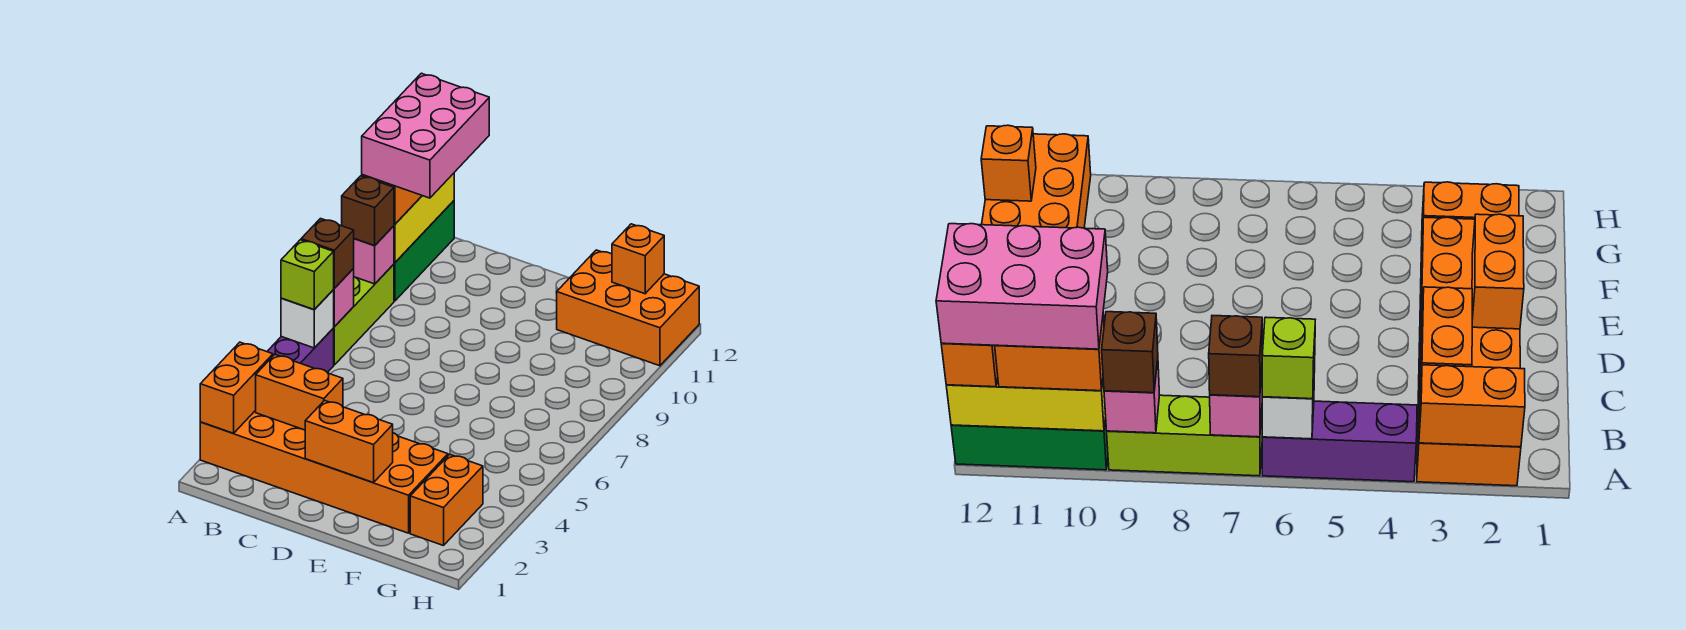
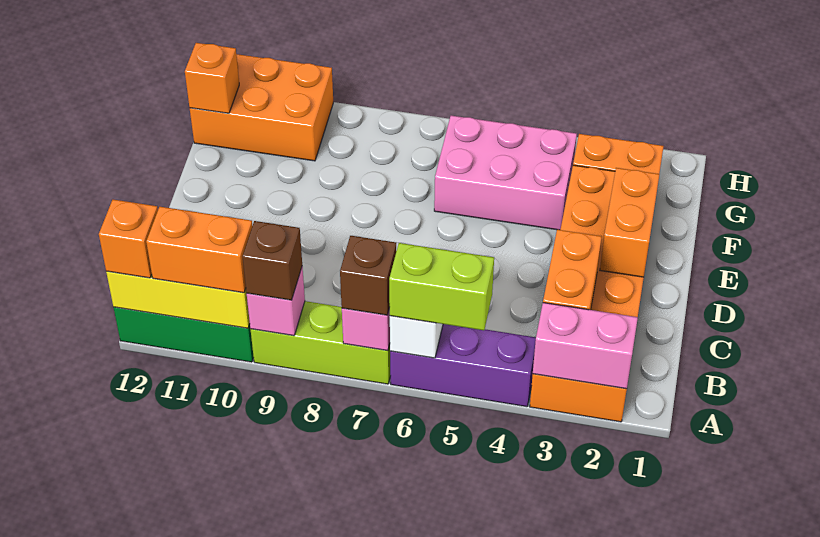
orange brick A2:A3 level 2 -> pink brick A2:A3 level 2
lime brick A6 level 3 -> lime brick A5:A6 level 3
pink brick A10:B12 level 4 -> pink brick F4:G6 level 1
orange brick F11:H12 level 1 -> orange brick G10:H12 level 1

